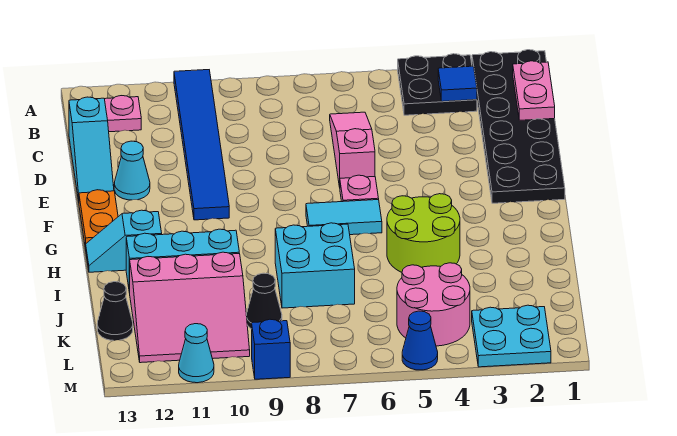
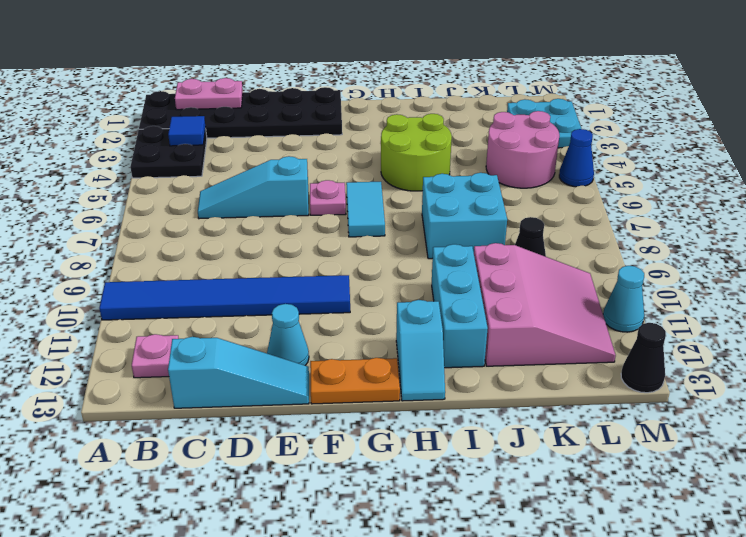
pink slope C6:E6 level 1 top E -> cyan slope C6:E6 level 1 top E
black cone K13 level 1 -> black cone M13 level 1
blue brick M9 level 1 -> none

